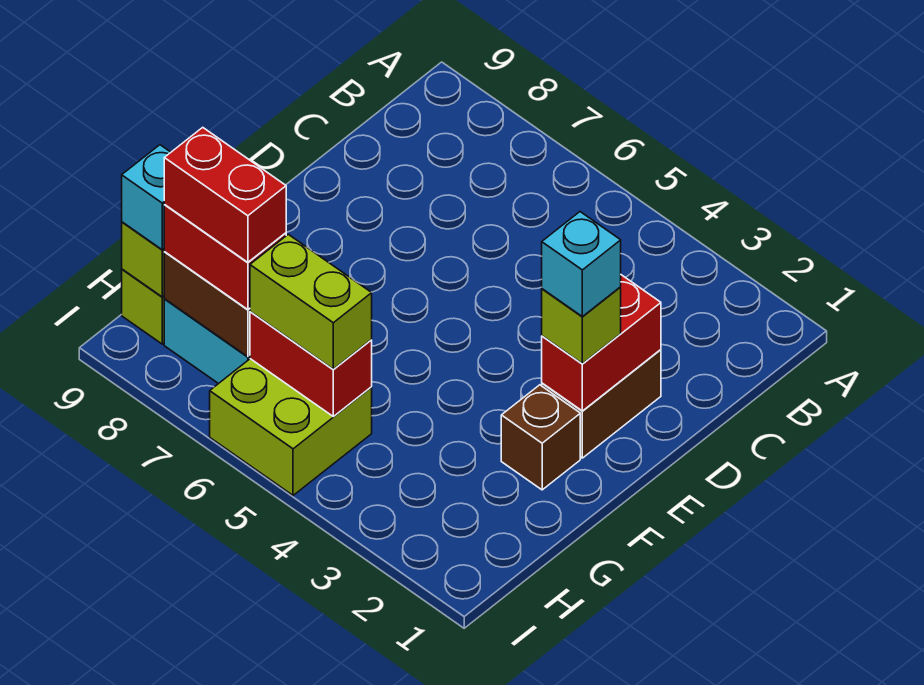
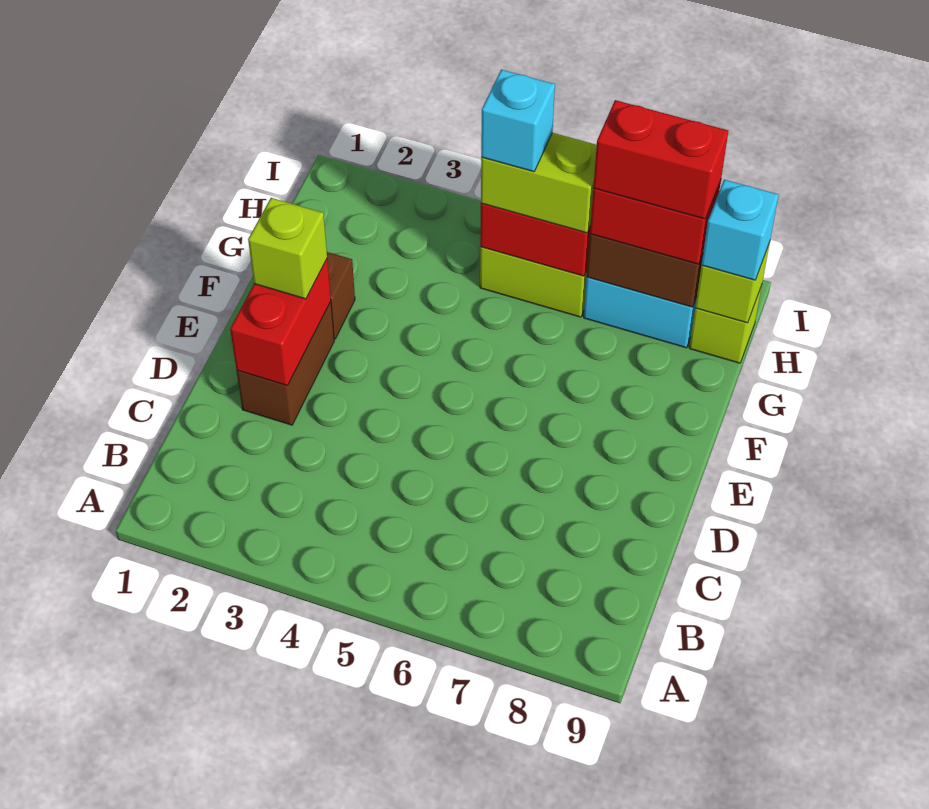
cyan brick E2 level 4 -> cyan brick H5 level 4

